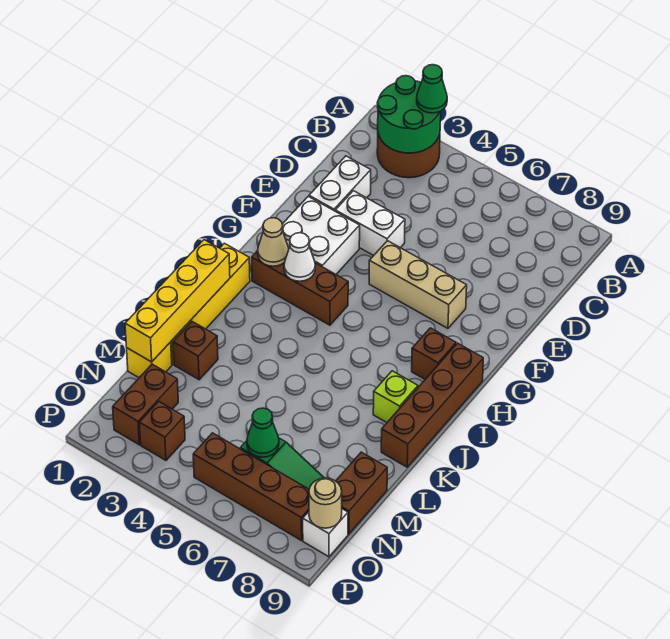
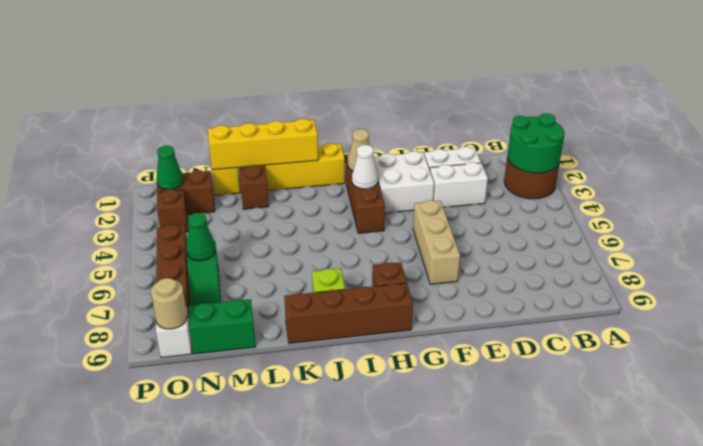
green cone A3 level 3 -> green cone O2 level 2
white brick E3:E4 level 1 -> white brick D3:E3 level 1
brown brick M9:N9 level 1 -> green brick M9:N9 level 1

